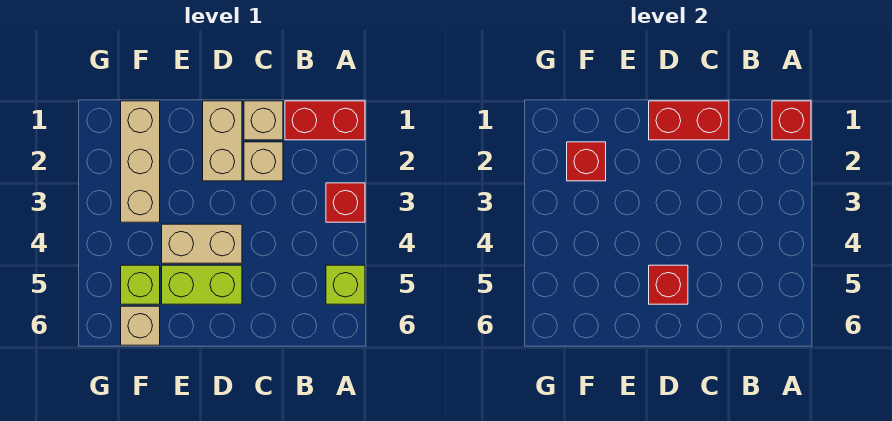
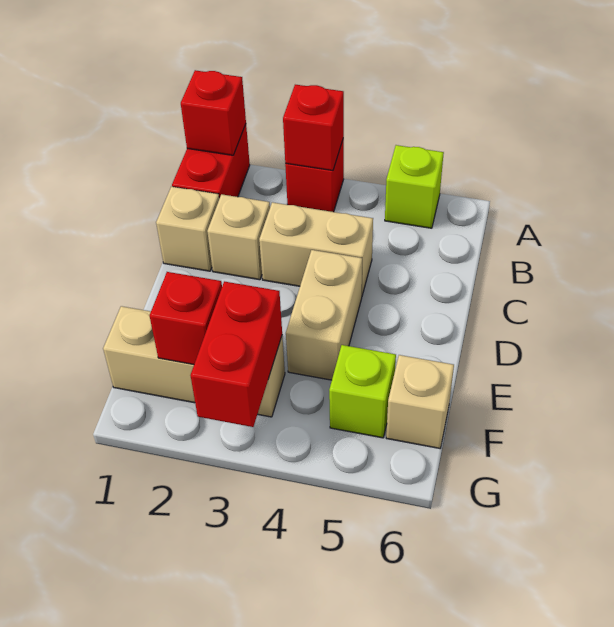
red brick C1:D1 level 2 -> red brick F3:G3 level 2
tan brick D1:D2 level 1 -> tan brick C3:C4 level 1
lime brick D5:E5 level 1 -> none
red brick D5 level 2 -> red brick A3 level 2

